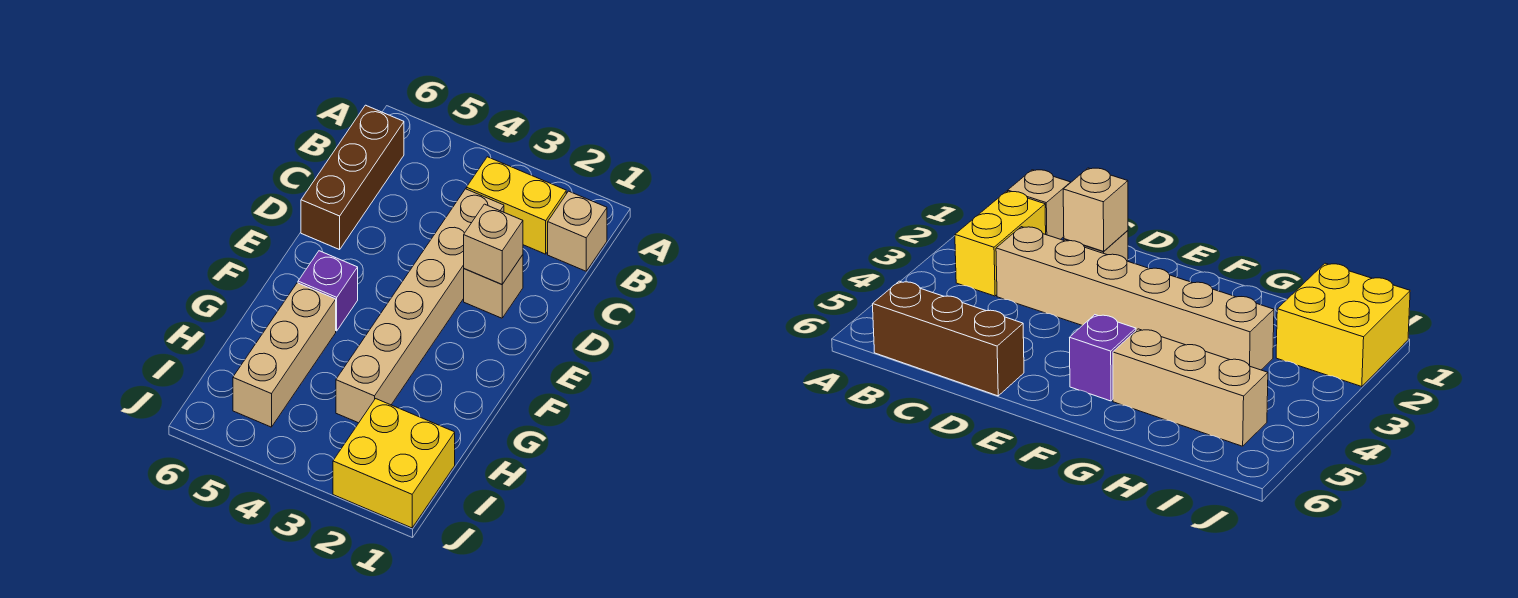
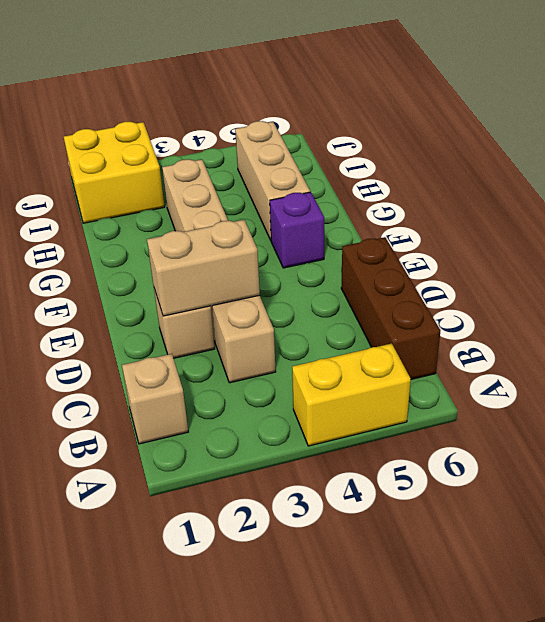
yellow brick B2:B3 level 1 -> yellow brick A4:A5 level 1
tan brick D2 level 2 -> tan brick D2:D3 level 2

